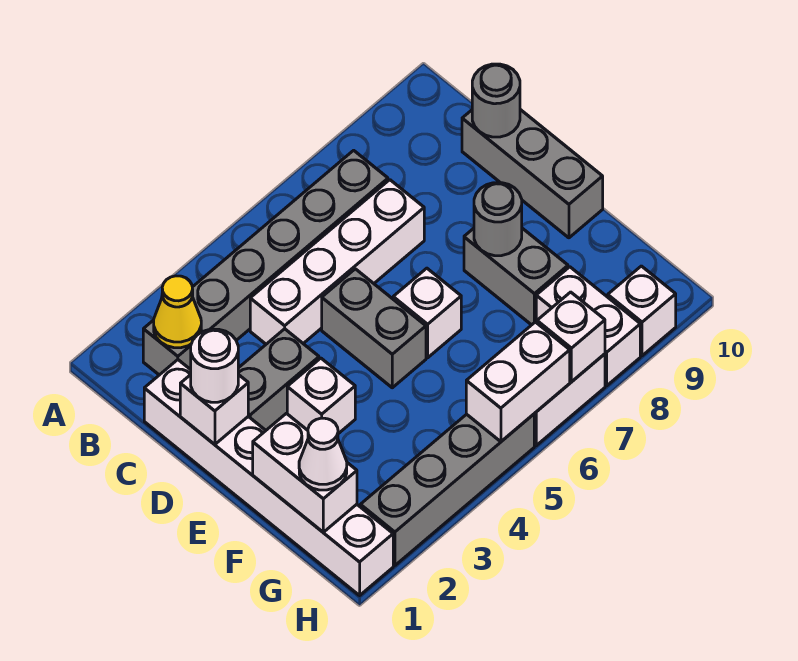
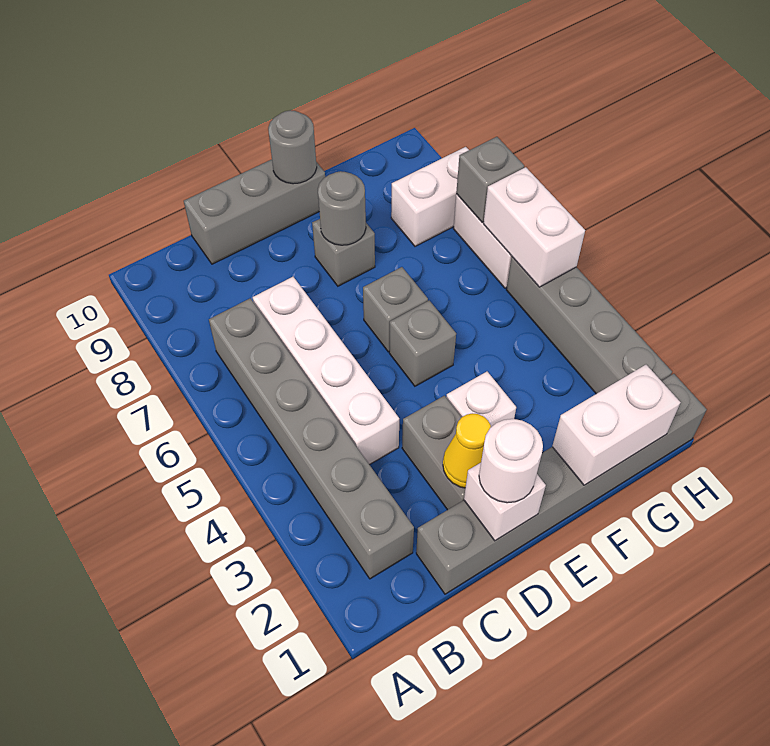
yellow cone B2 level 2 -> yellow cone D2 level 2
white brick C1:H1 level 1 -> grey brick C1:H1 level 1
grey round brick C10 level 2 -> grey round brick E10 level 2
grey brick D5:E5 level 1 -> grey brick E5 level 1
white brick E6 level 1 -> grey brick E6 level 1
grey brick E8:F8 level 1 -> grey brick E8 level 1
white cone G1 level 3 -> none
white brick H7 level 2 -> grey brick H7 level 2
white brick H9 level 1 -> none

